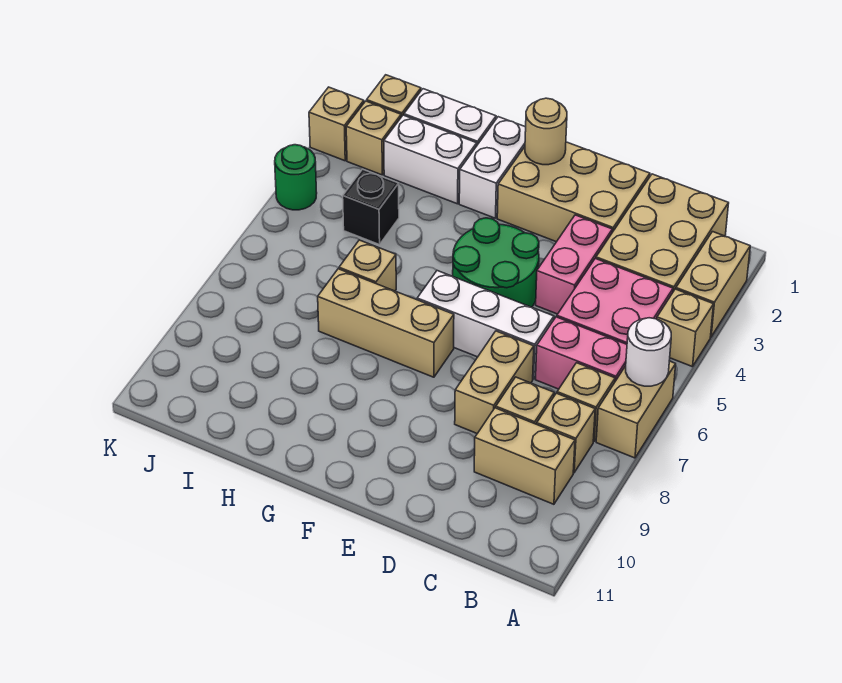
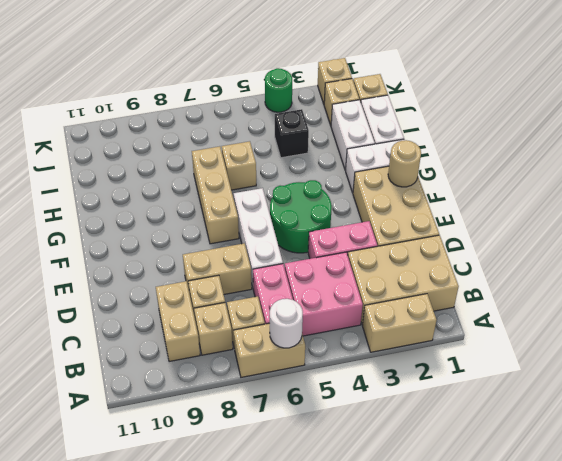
tan brick A4 level 1 -> none

